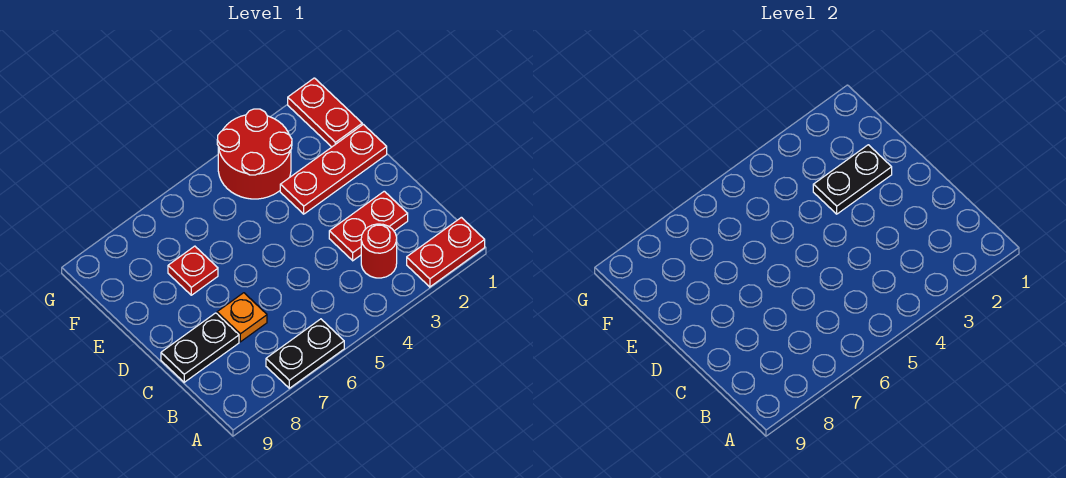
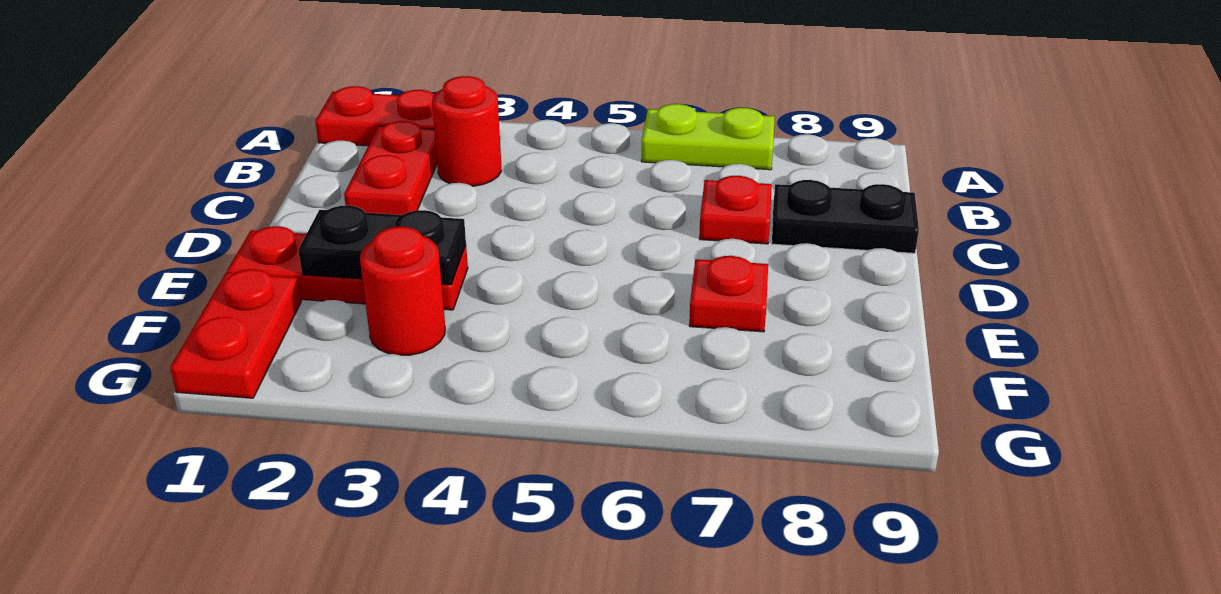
black plate A6:A7 level 1 -> lime plate A6:A7 level 1
red plate C2:C3 level 1 -> red plate B2:C2 level 1
orange plate C7 level 1 -> red plate C7 level 1
red round brick F3:G4 level 1 -> red round brick F3 level 1

